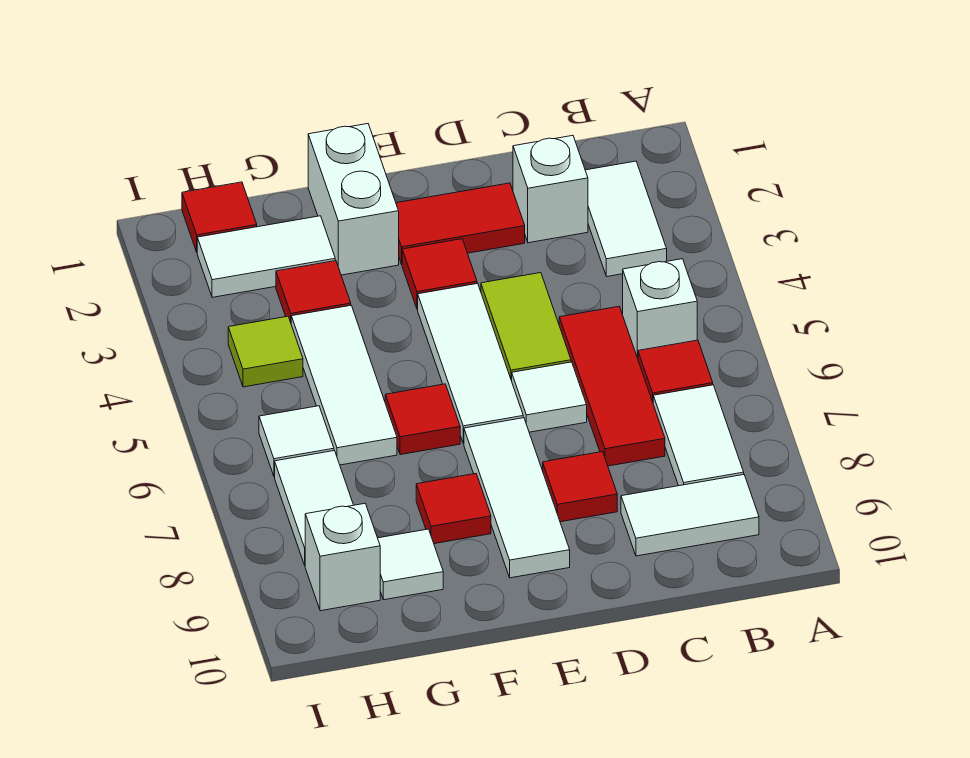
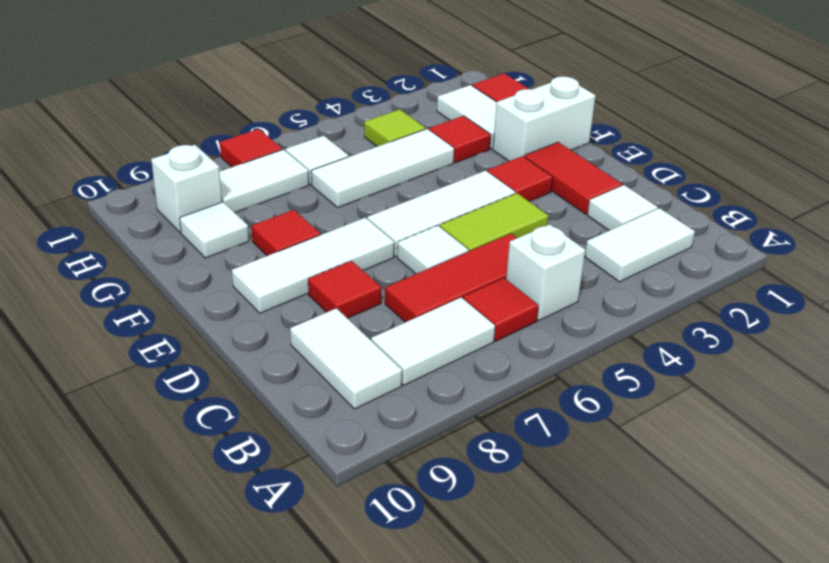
white brick C2 level 1 -> white tile C2 level 1
red tile F6 level 1 -> red tile I7 level 1

